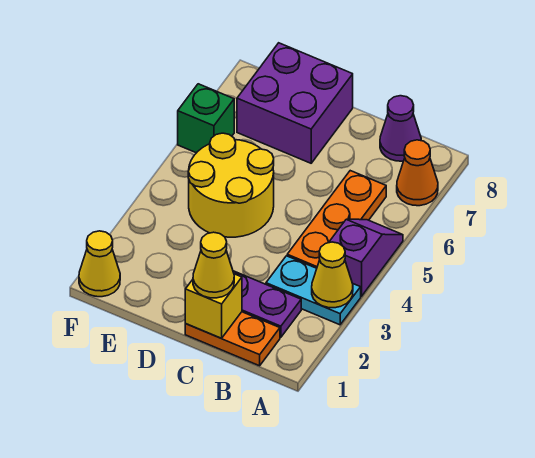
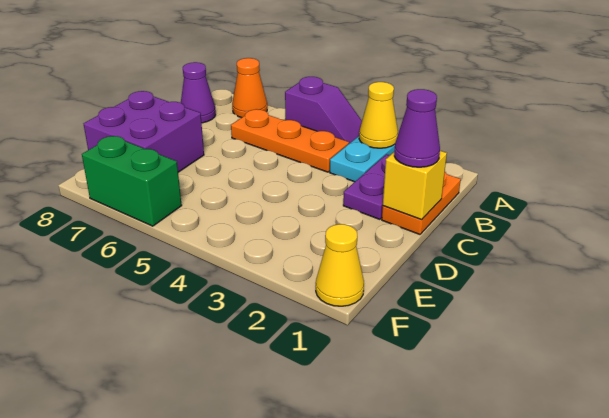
purple slope A4:A5 level 1 top 4 -> purple slope A4:A5 level 1 top 5
yellow cone C1 level 3 -> purple cone C1 level 3
yellow round brick D4:E5 level 1 -> none
green brick F6 level 1 -> green brick F6:F7 level 1

